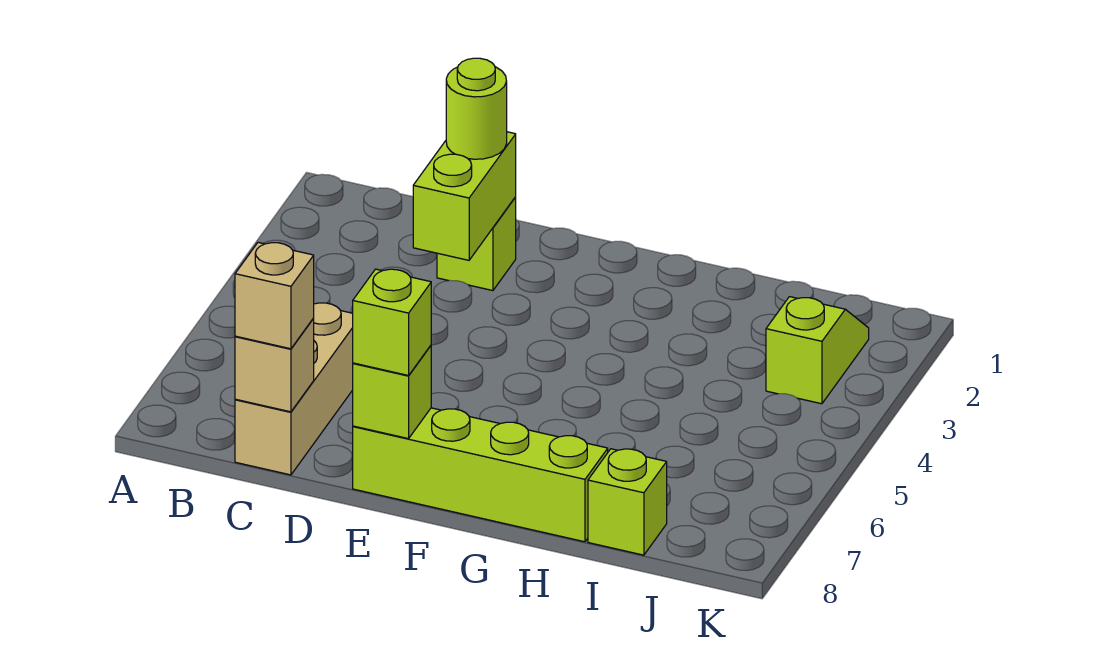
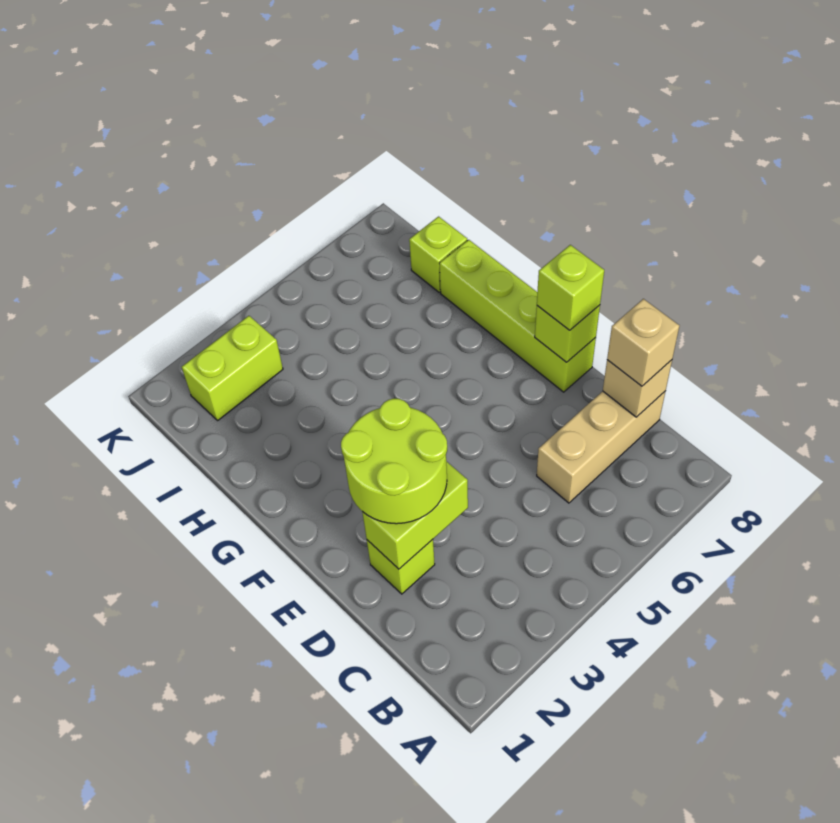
lime round brick D2 level 3 -> lime round brick D2:E3 level 3
lime slope J2:J3 level 1 top 3 -> lime brick J2:J3 level 1

